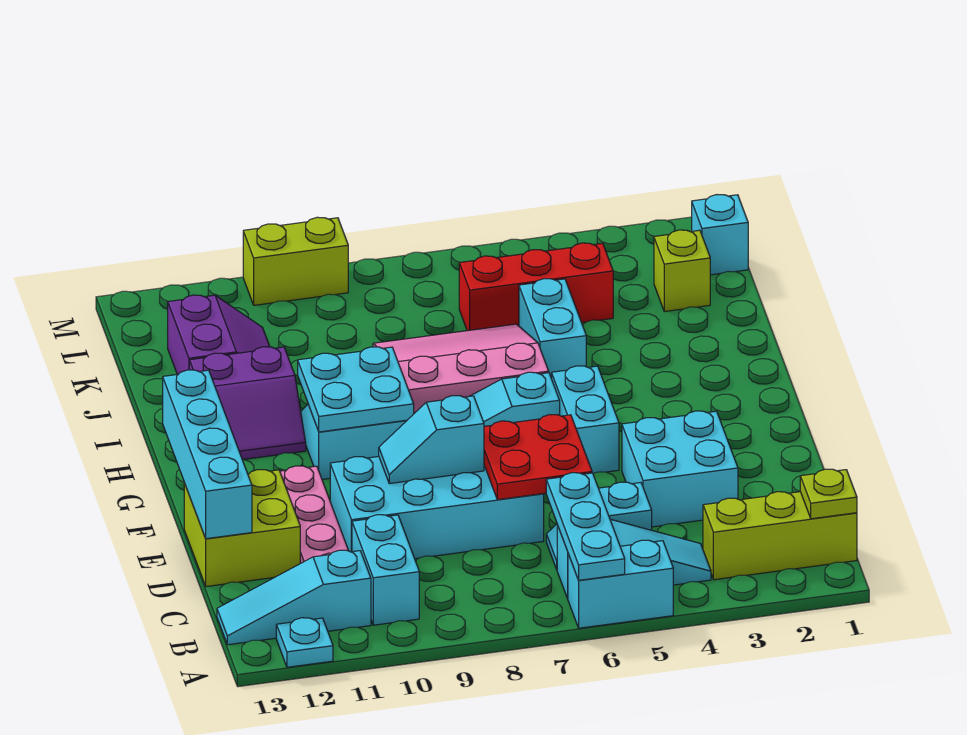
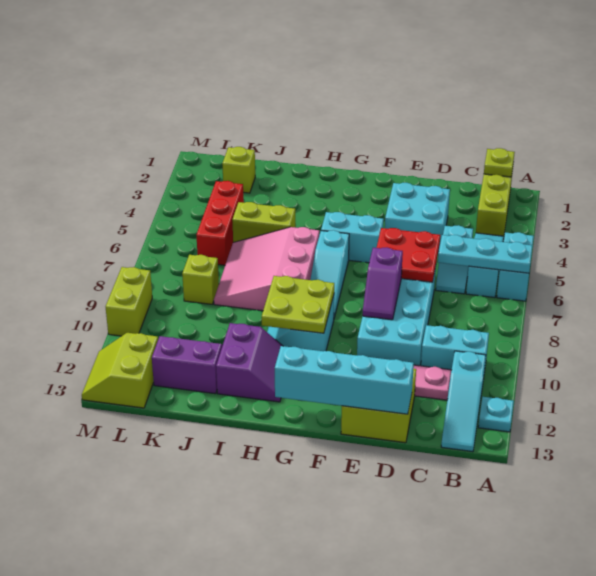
cyan slope E8:E9 level 2 top 8 -> purple slope E8:E9 level 2 top 8
cyan plate G9:H10 level 2 -> lime plate G9:H10 level 2
cyan brick I5:J5 level 1 -> lime brick I5:J5 level 1
none -> lime brick K8 level 1
cyan brick L1 level 1 -> none
none -> lime slope L12:M13 level 1 top L

